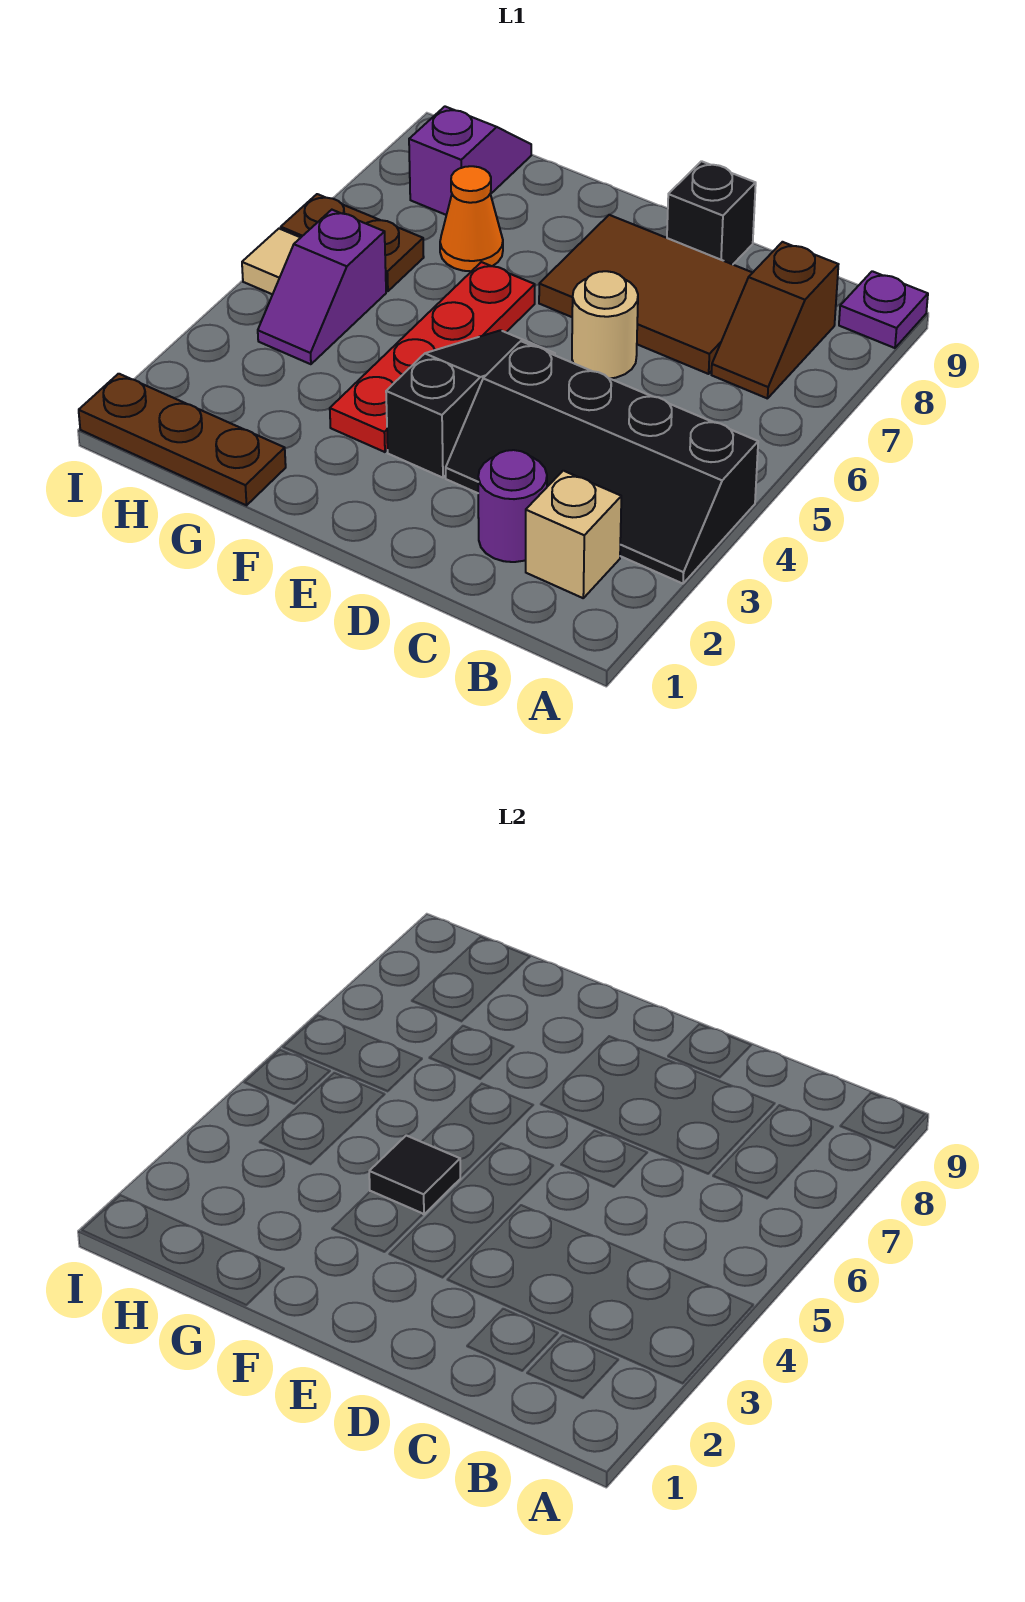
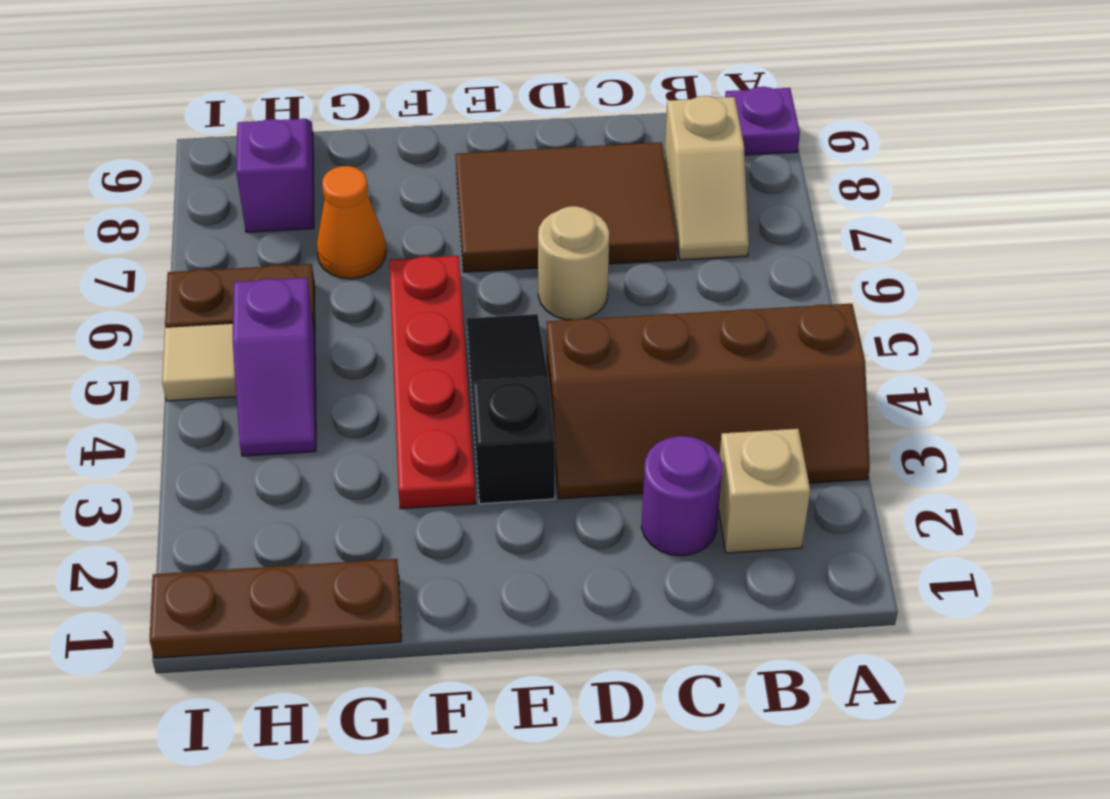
black slope A3:D4 level 1 top 4 -> brown slope A3:D4 level 1 top 4
brown slope B7:B8 level 1 top 8 -> tan slope B7:B8 level 1 top 8
black brick D9 level 1 -> none
black tile F4 level 2 -> none

